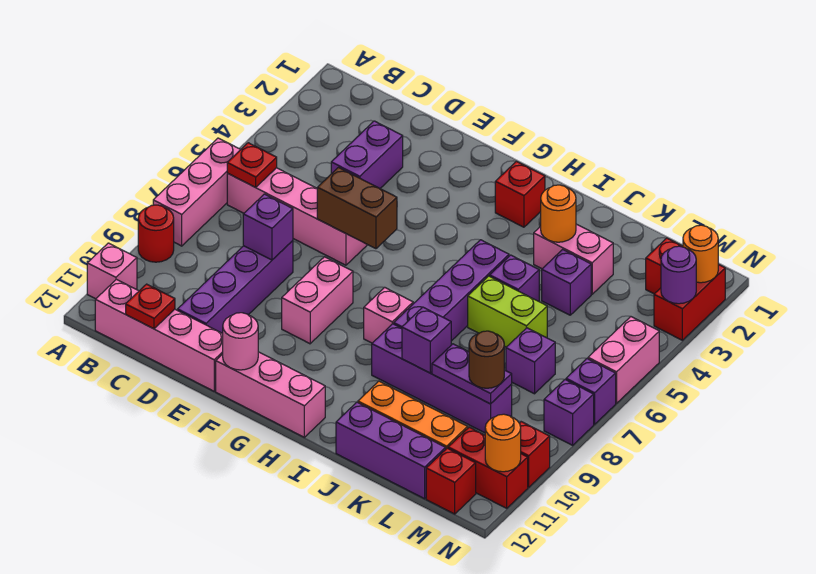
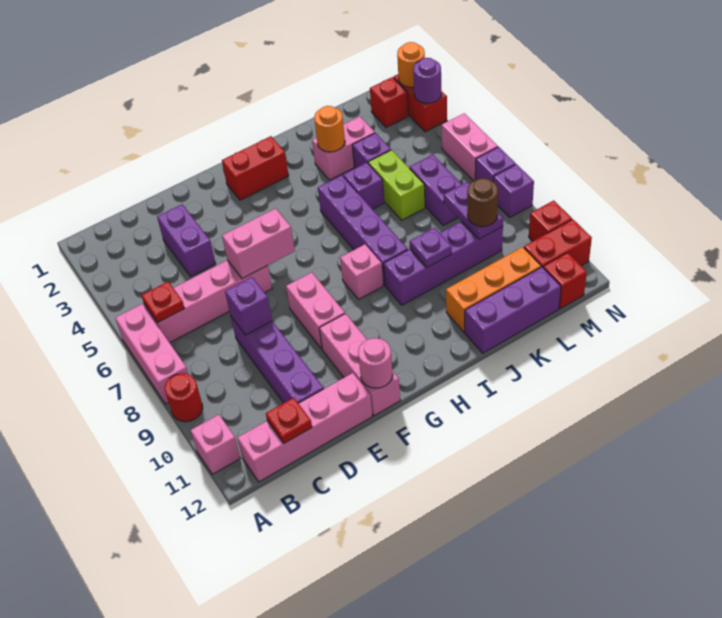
brown brick E6:F6 level 2 -> pink brick E6:F6 level 2
pink brick F12:H12 level 1 -> pink brick F10:F12 level 1
red brick H2 level 1 -> red brick G2:H2 level 1
lime brick J6:K6 level 1 -> lime brick K5:K6 level 1
purple brick J9 level 2 -> purple plate J9 level 2
purple plate K9:L9 level 2 -> purple plate L8:L9 level 2
purple brick L7 level 1 -> purple brick L6:L7 level 1
orange round brick N11 level 2 -> none

